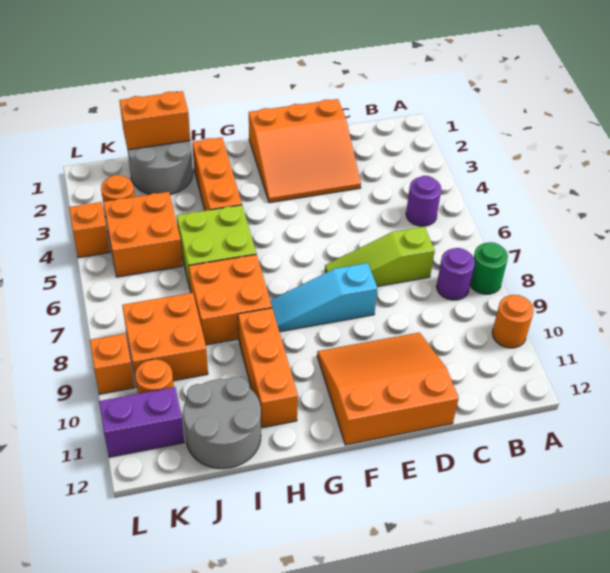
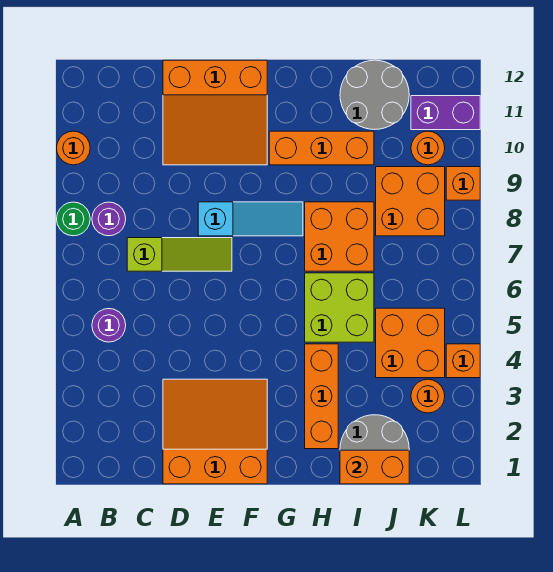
orange brick H9:H11 level 1 -> orange brick G10:I10 level 1

